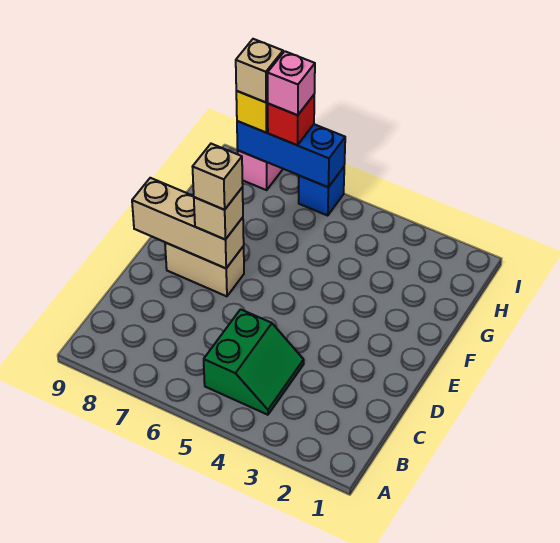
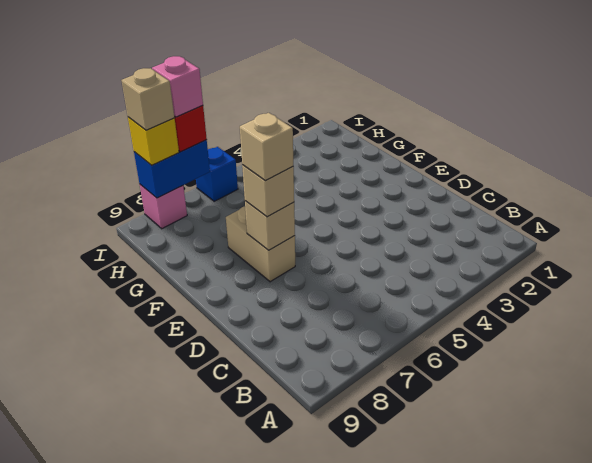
green slope B4:C5 level 1 top 5 -> none
tan brick E7:E8 level 1 -> tan brick E7:F7 level 1
tan brick E7:E9 level 2 -> tan brick E7 level 2
blue brick I6:I8 level 2 -> blue brick I7:I8 level 2

